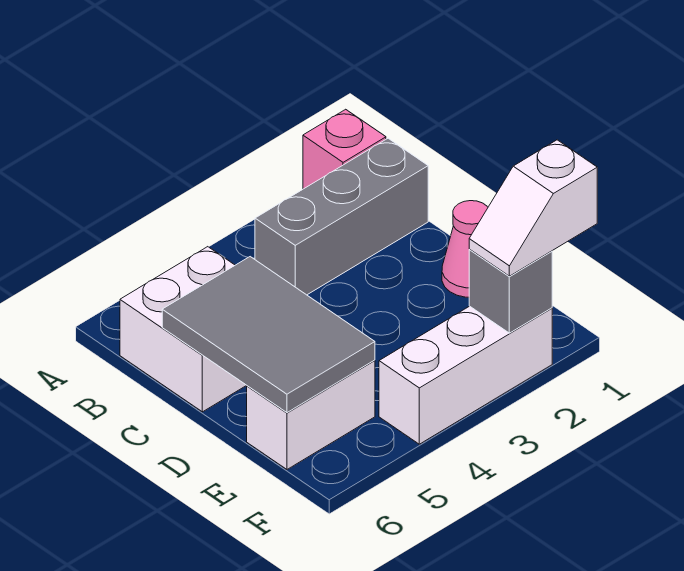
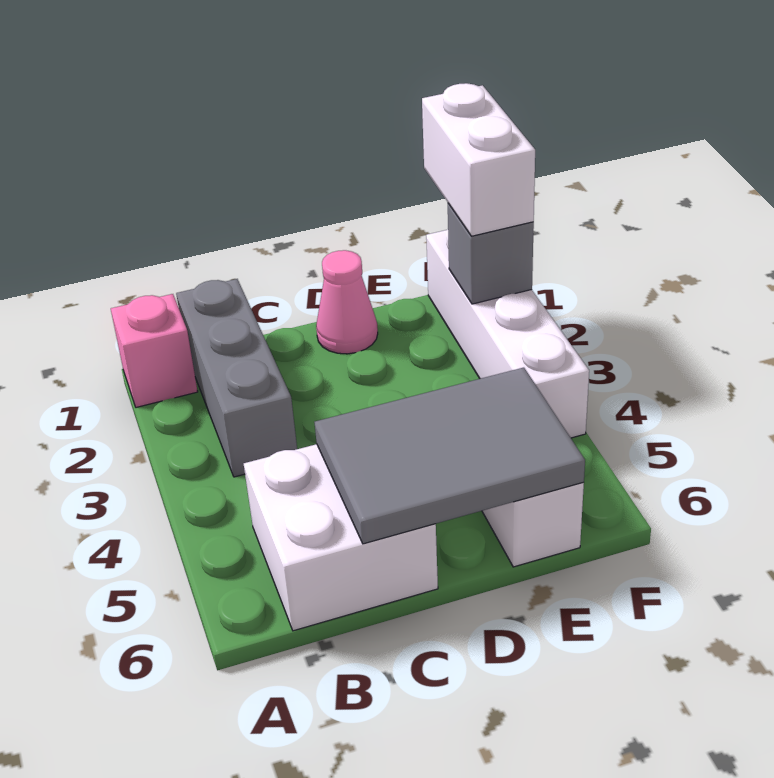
white slope F1:F2 level 3 top 1 -> white brick F1:F2 level 3
white brick F2:F4 level 1 -> white brick F1:F4 level 1

